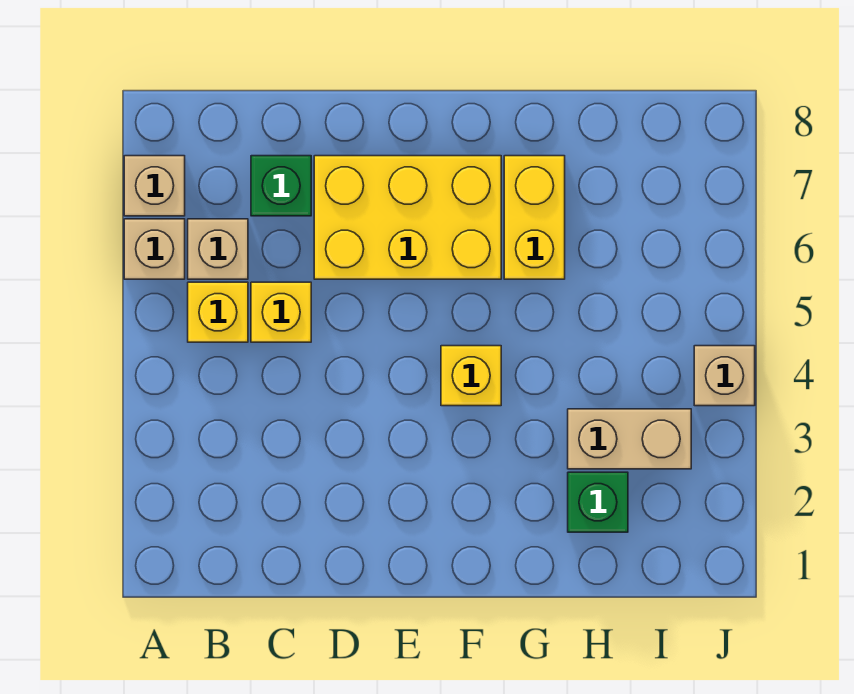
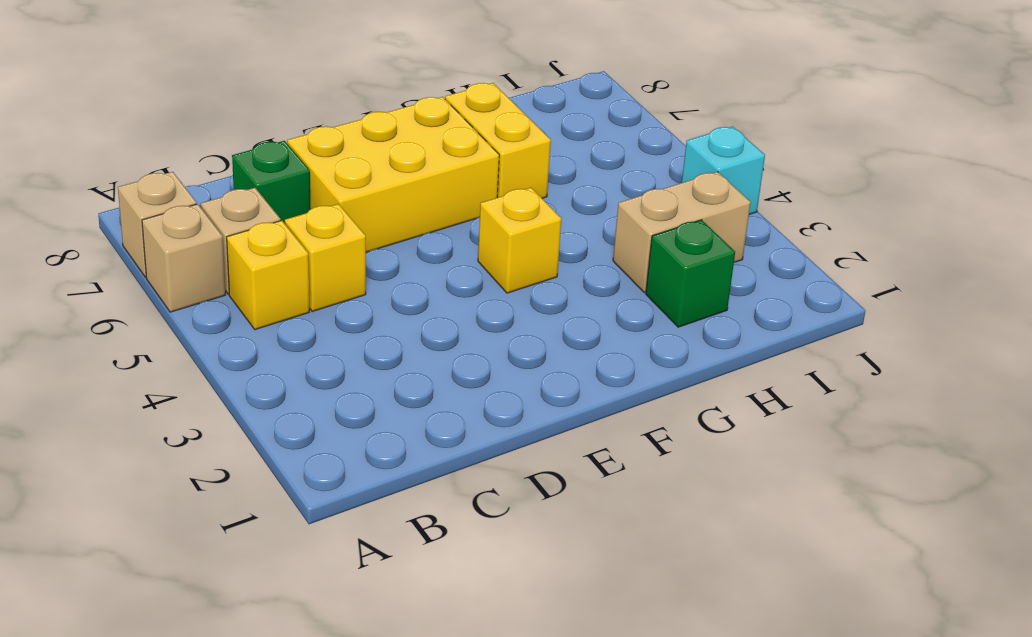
tan brick J4 level 1 -> cyan brick J4 level 1

